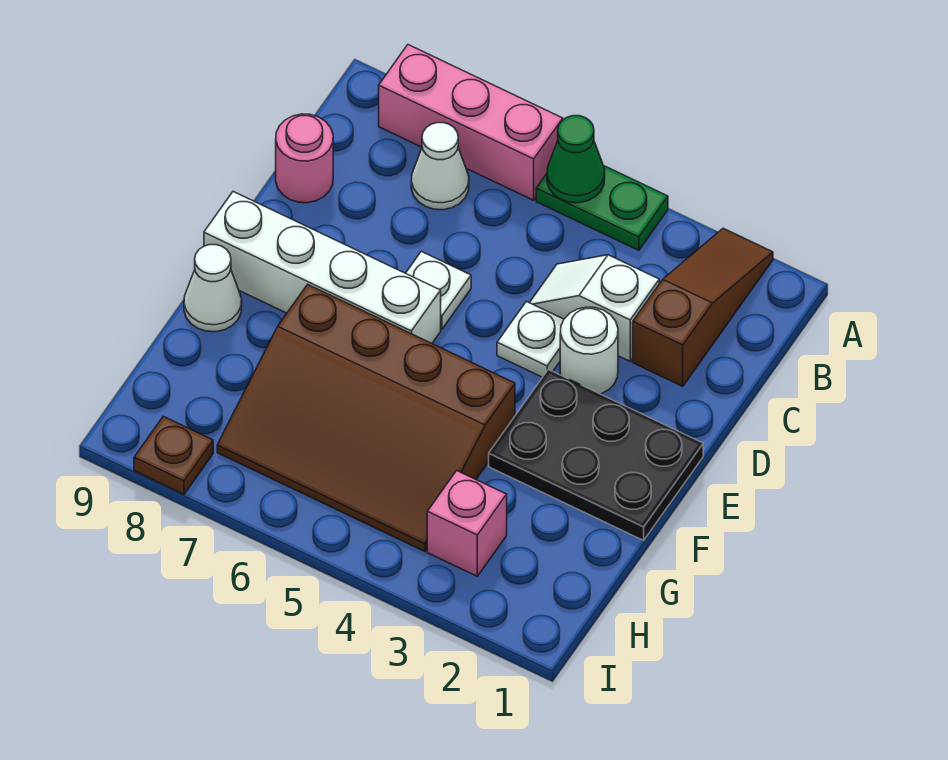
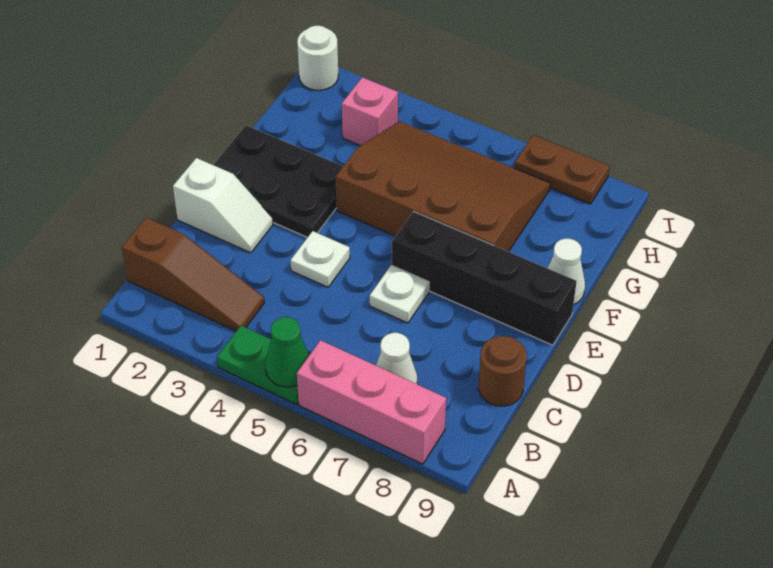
brown slope A2:C2 level 1 top C -> brown slope B1:B3 level 1 top 1
white slope C3:C4 level 1 top 3 -> white slope D1:D2 level 1 top 1
pink round brick C9 level 1 -> brown round brick C9 level 1
white round brick D3 level 1 -> white round brick I1 level 1
white brick E6:E9 level 1 -> black brick E6:E9 level 1
brown plate I8 level 1 -> brown plate I7:I8 level 1

